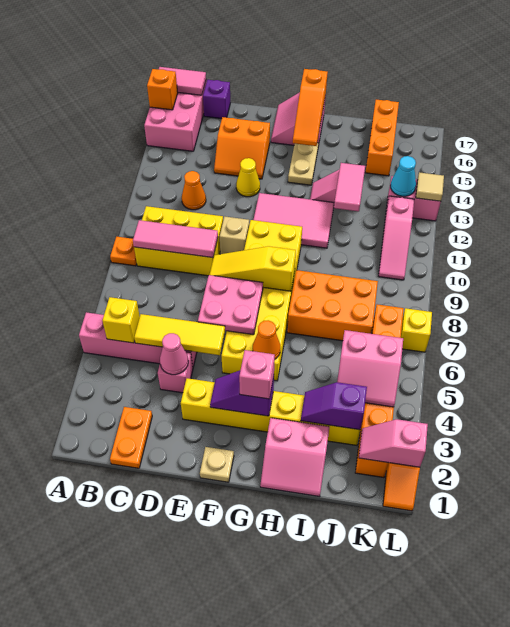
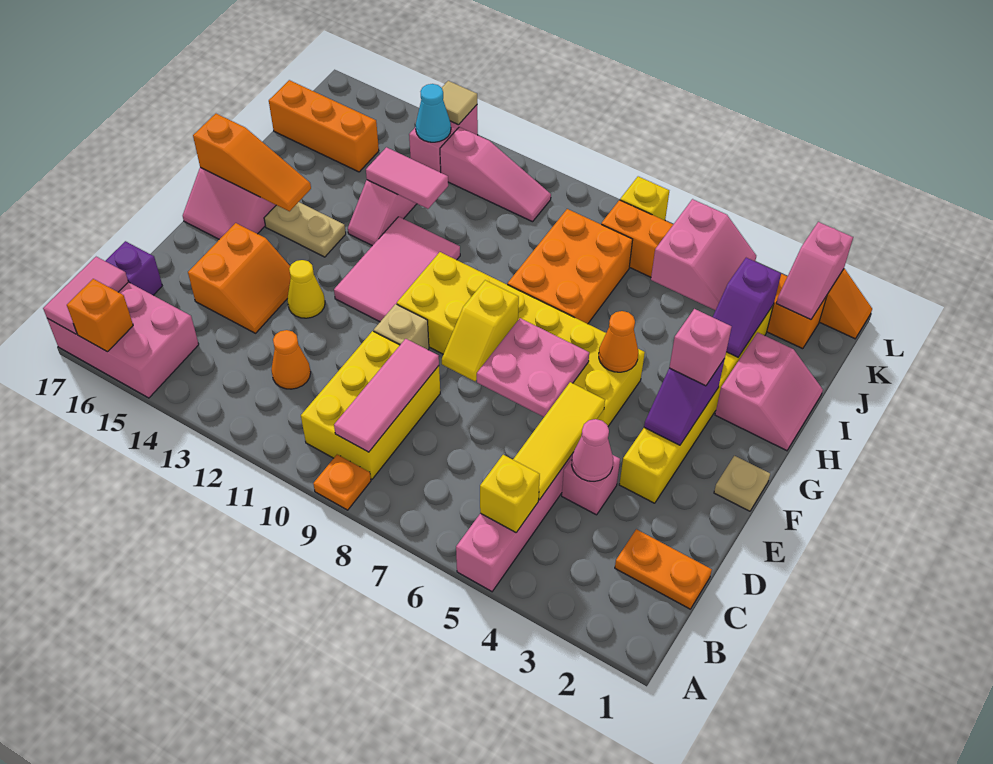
yellow slope E8:G8 level 2 top G -> yellow slope E8:F8 level 2 top F

